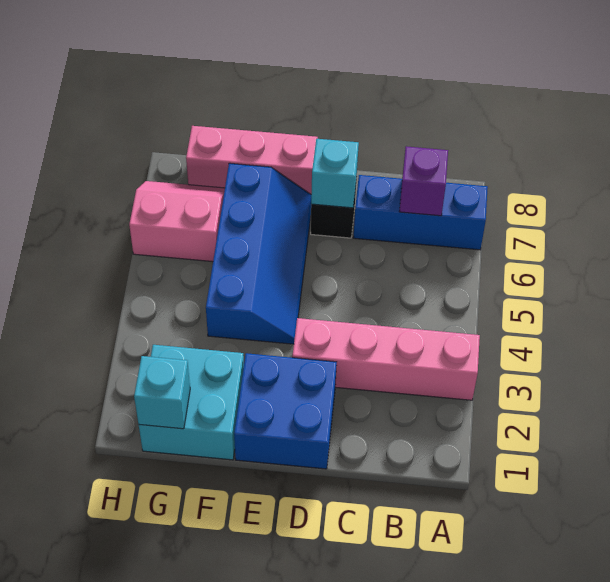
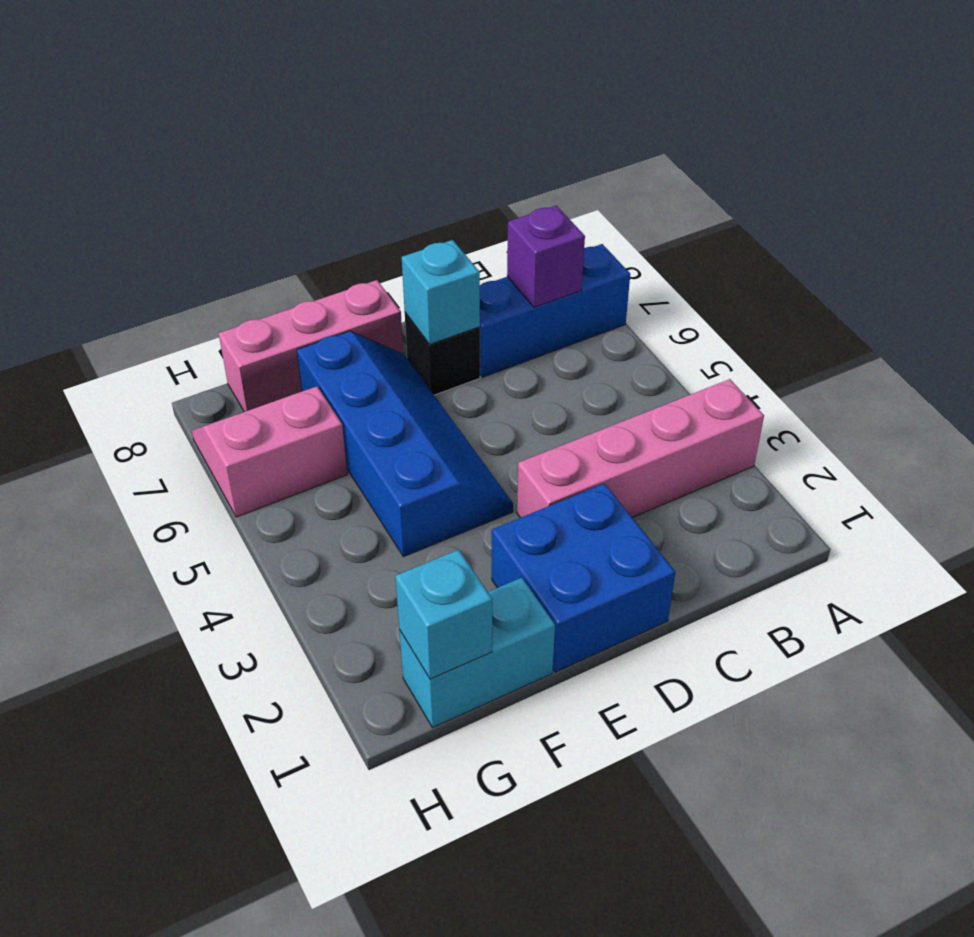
cyan brick F1:G2 level 1 -> cyan brick F1:G1 level 1

